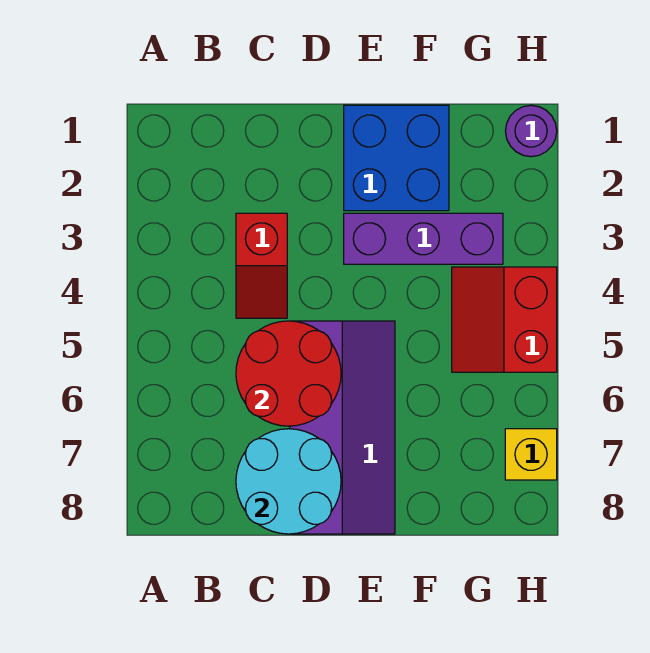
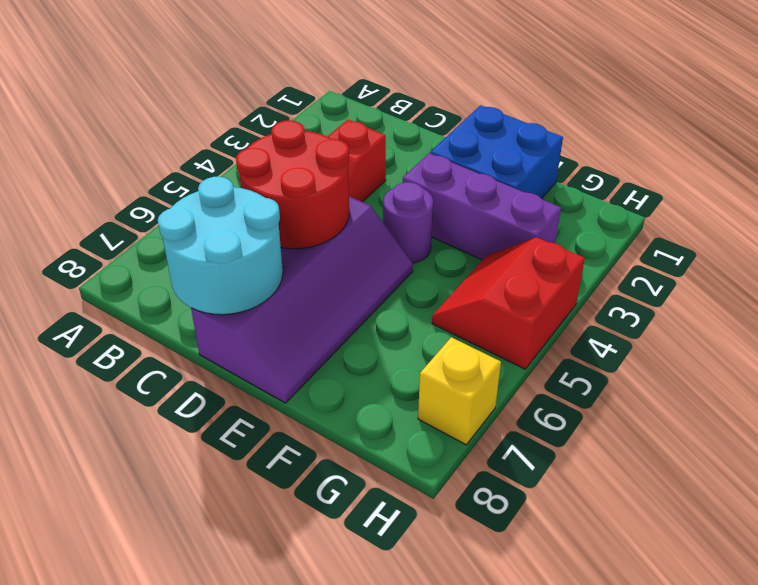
purple round brick H1 level 1 -> purple round brick E4 level 1

